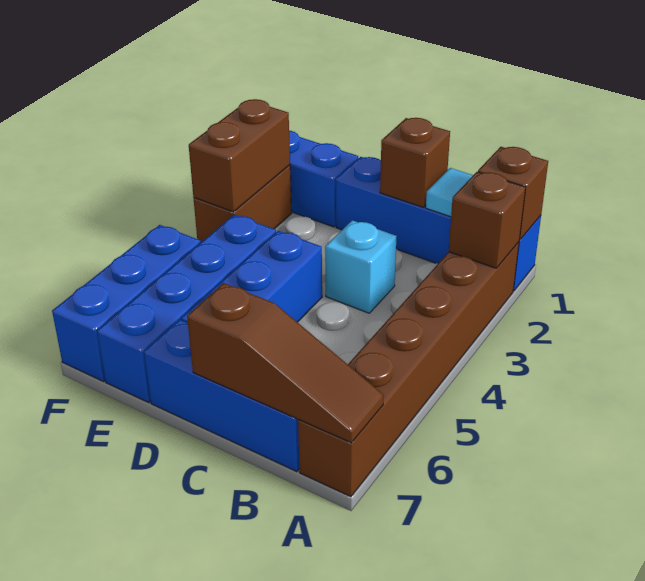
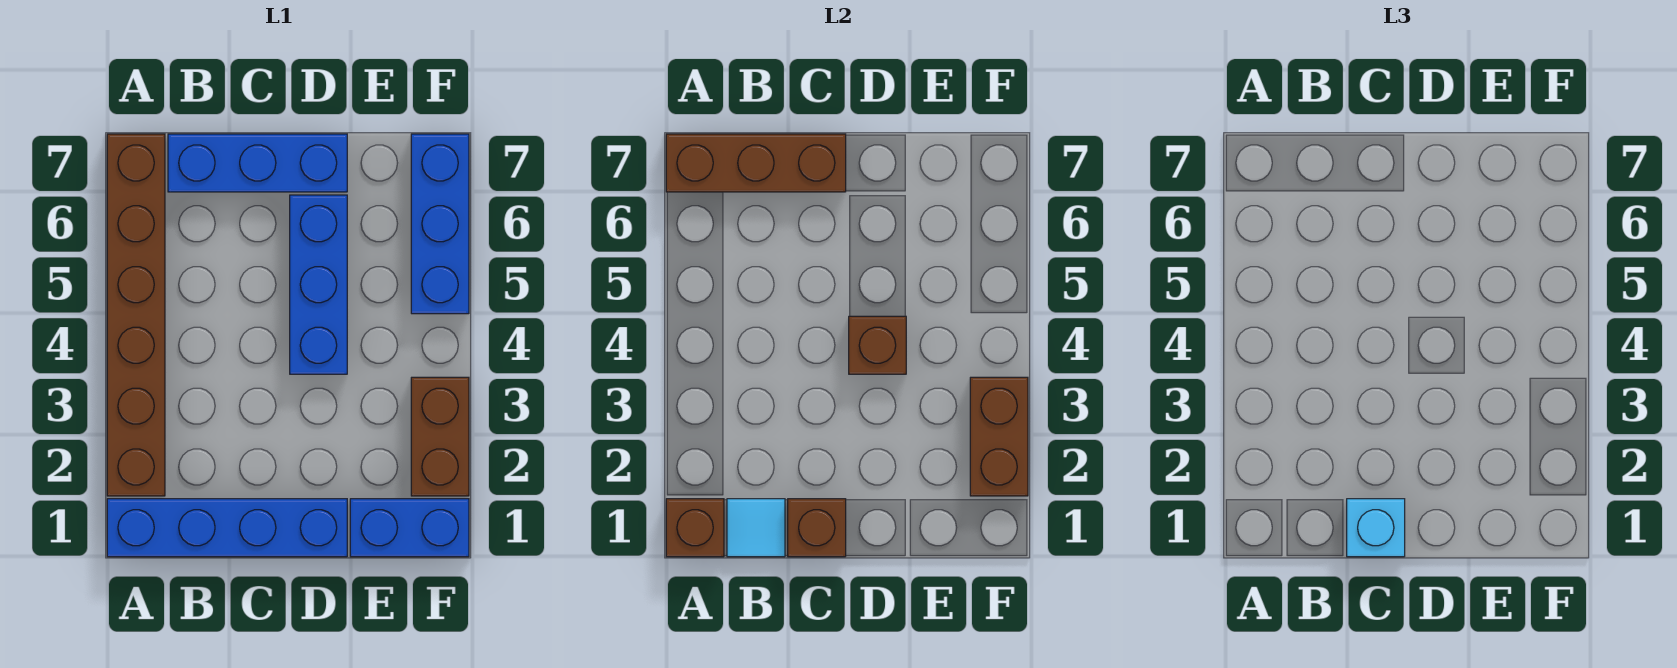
brown brick A2 level 2 -> brown brick D4 level 2
brown slope A7:C7 level 2 top C -> brown brick A7:C7 level 2
cyan brick C3 level 1 -> cyan brick C1 level 3
blue brick E4:E7 level 1 -> none

